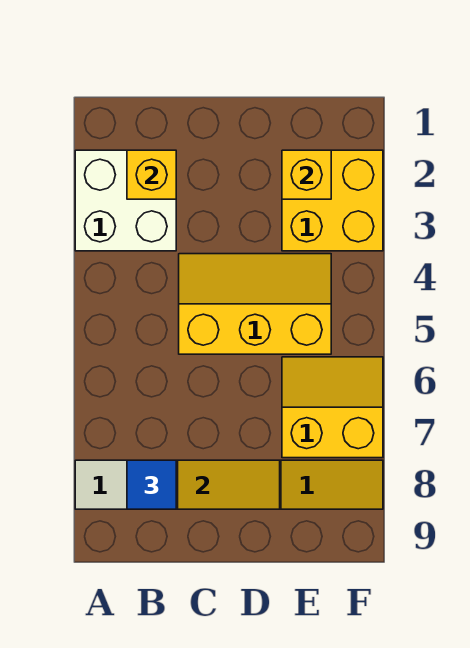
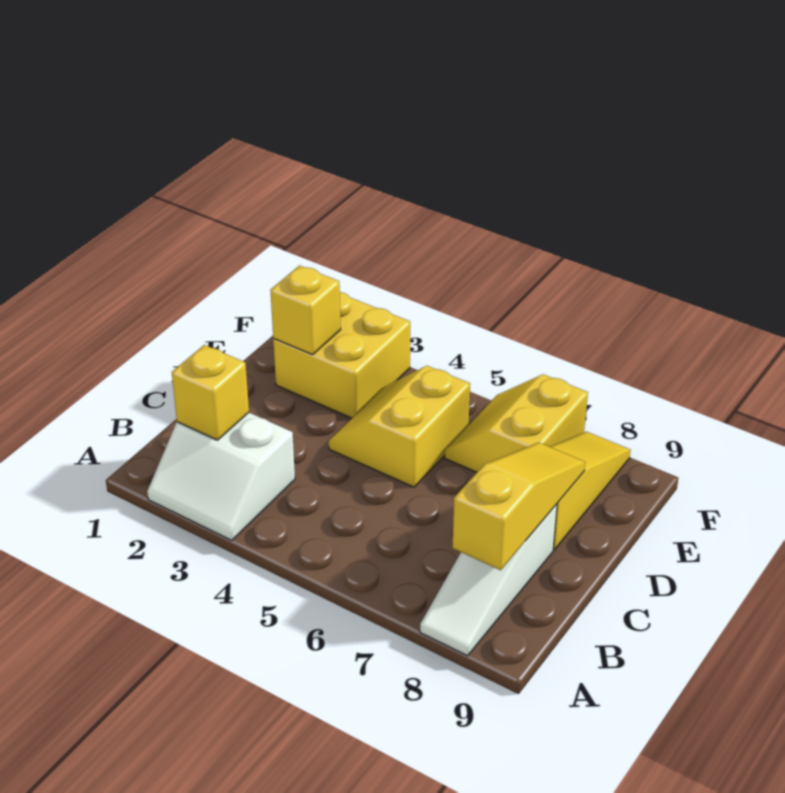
white brick A2:B3 level 1 -> white slope A2:B3 level 1 top B
blue tile B8 level 3 -> none
yellow slope C4:E5 level 1 top 5 -> yellow slope D4:E5 level 1 top 5

